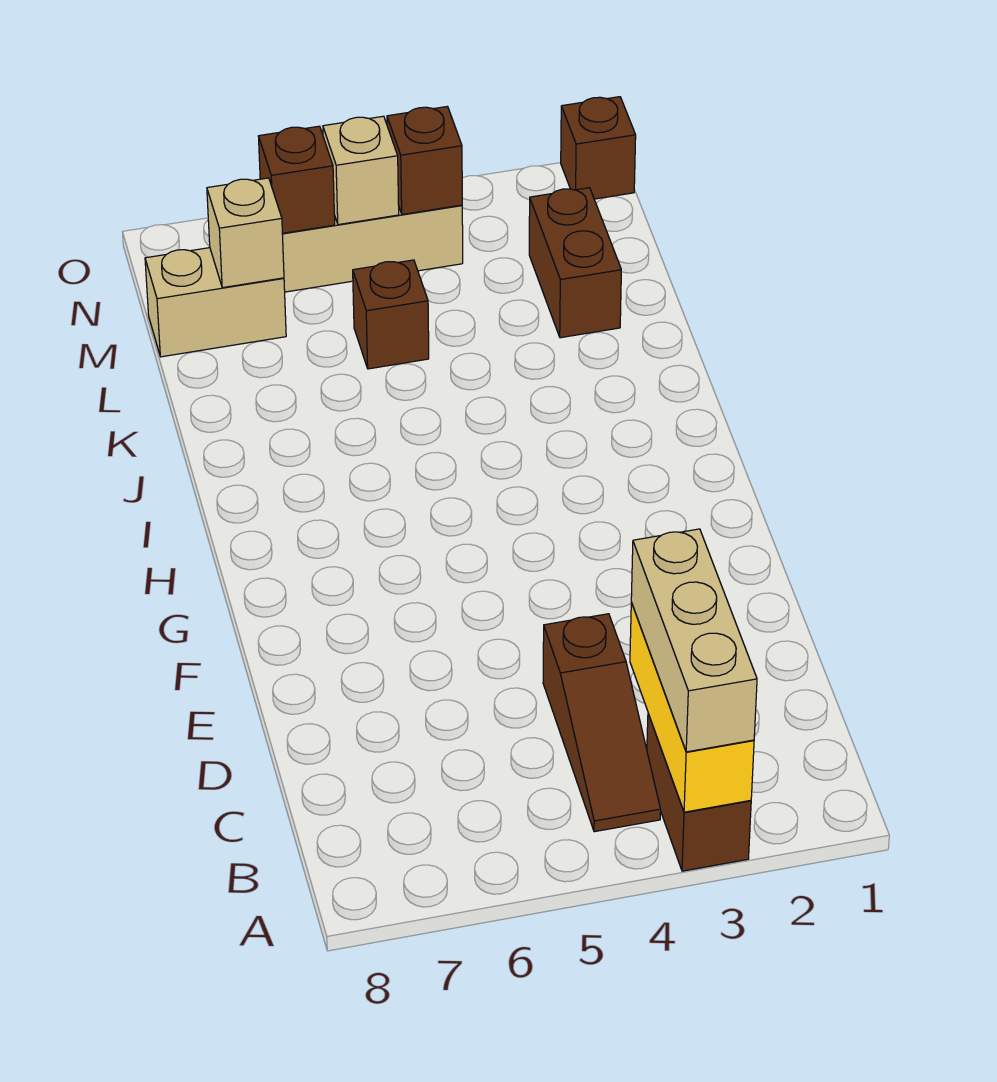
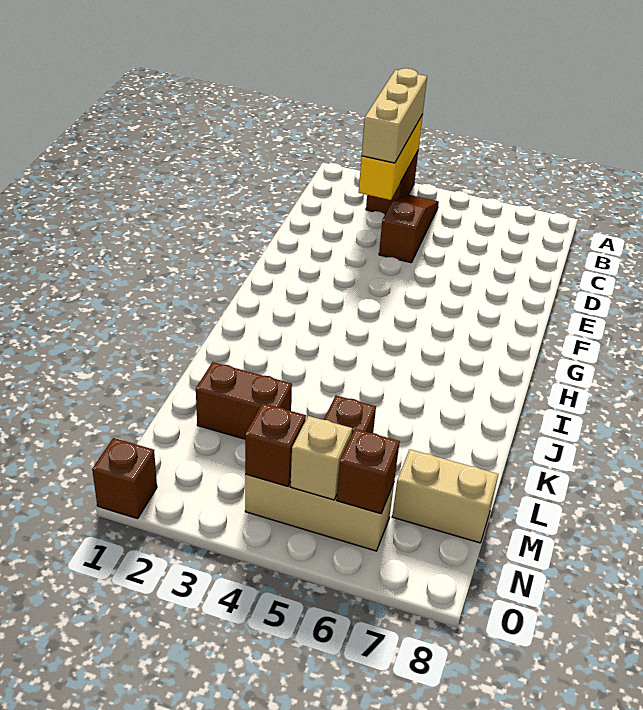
brown brick L2:M2 level 1 -> brown brick L2:L3 level 1
tan brick M7 level 2 -> none

